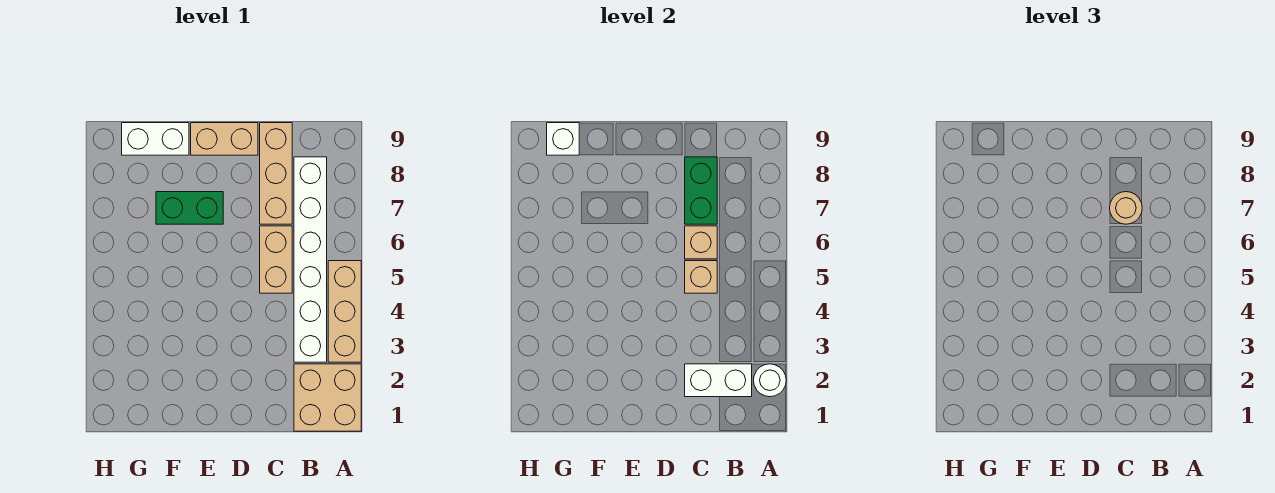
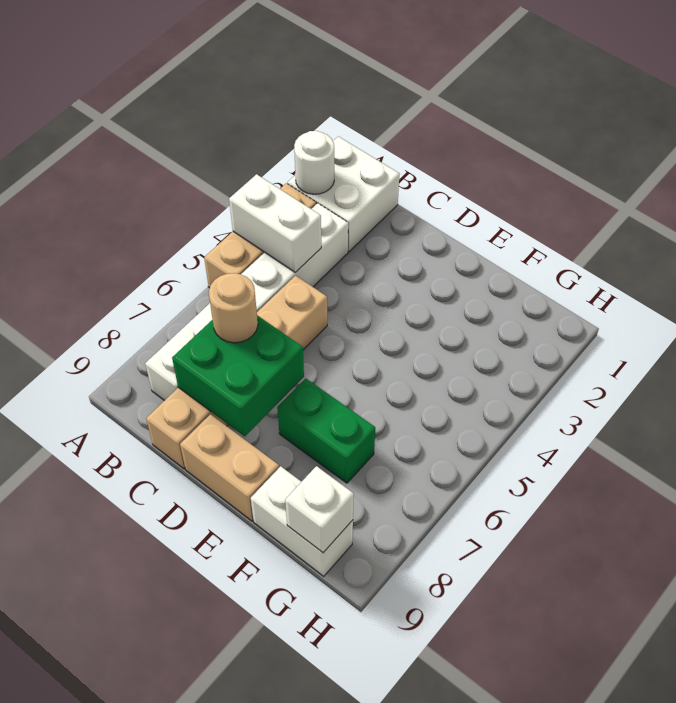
tan brick A1:B2 level 1 -> white brick A1:B2 level 1
white brick B2:C2 level 2 -> white brick A4:B4 level 2
tan brick C5 level 2 -> none
tan brick C6 level 2 -> none
green brick C7:C8 level 2 -> green brick C7:D8 level 2

